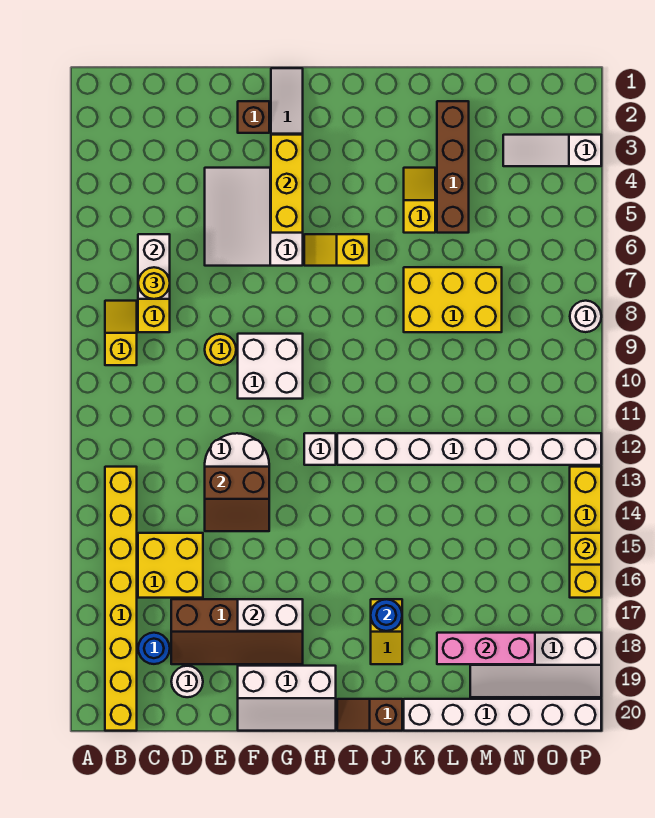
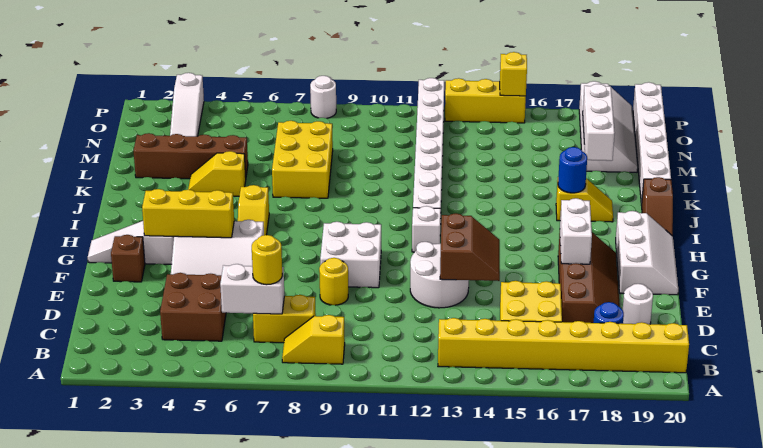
none -> brown brick C4:D5 level 1
pink brick L18:N18 level 2 -> white brick L18:N18 level 2
yellow brick P13:P16 level 1 -> yellow brick P13:P15 level 1

